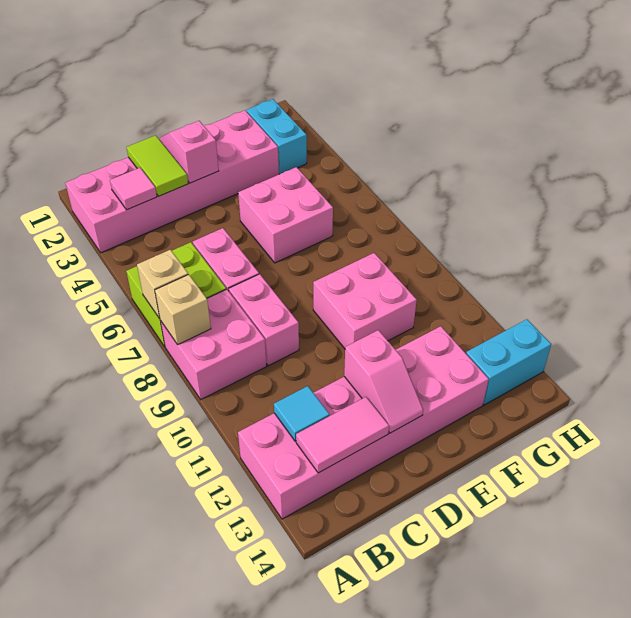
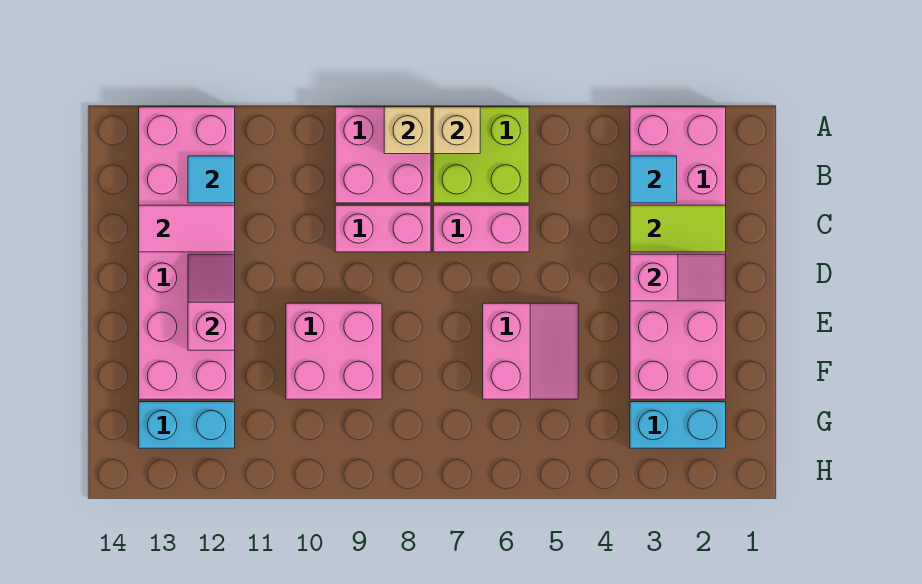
pink tile B3 level 2 -> cyan tile B3 level 2
pink tile B13:C13 level 2 -> pink tile C12:C13 level 2
pink slope D12:D13 level 2 top 12 -> pink slope D12:E12 level 2 top E
pink brick E5:F6 level 1 -> pink slope E5:F6 level 1 top 6
cyan brick G13:H13 level 1 -> cyan brick G12:G13 level 1

